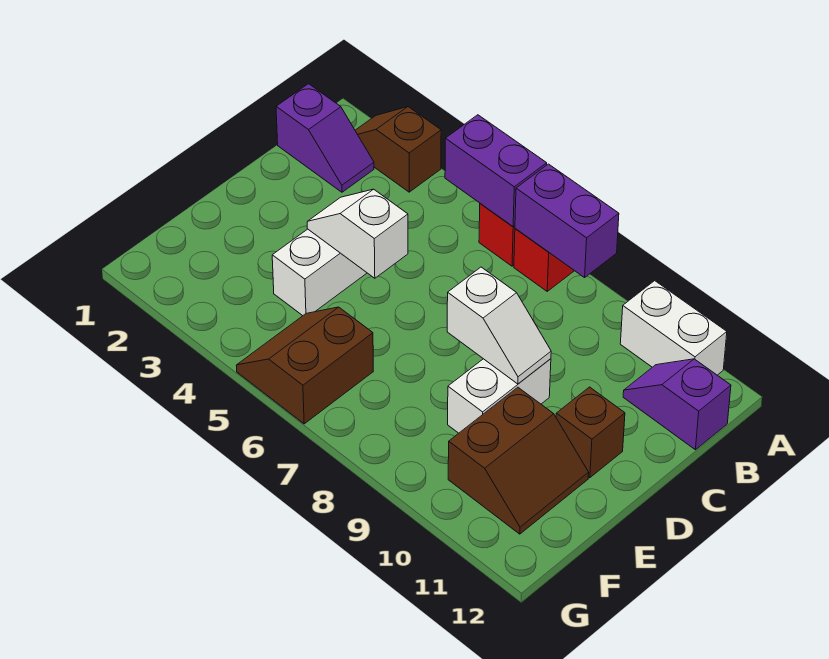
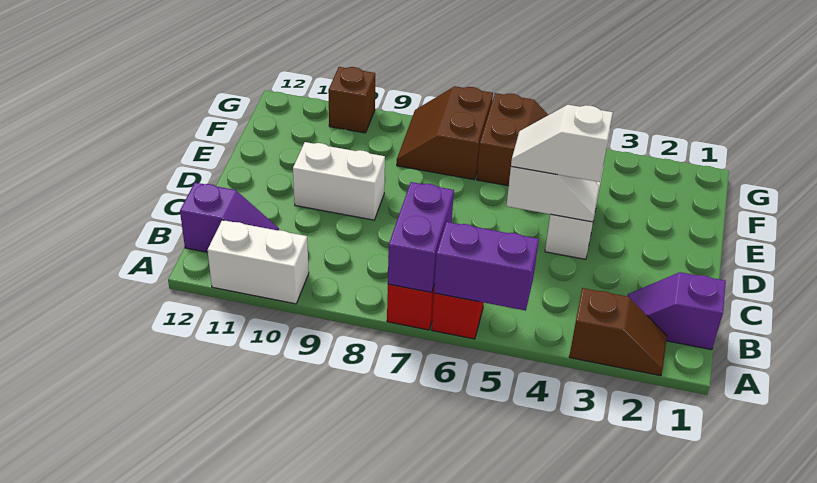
purple brick A7:A8 level 2 -> purple brick A7:B7 level 2
white slope D8:D9 level 2 top 8 -> white slope D4:D5 level 3 top 4
white brick D9:E9 level 1 -> white brick D9:D10 level 1
brown brick D11 level 1 -> brown brick G10 level 1
brown slope E10:F11 level 1 top 10 -> brown slope F7:G8 level 1 top 7

